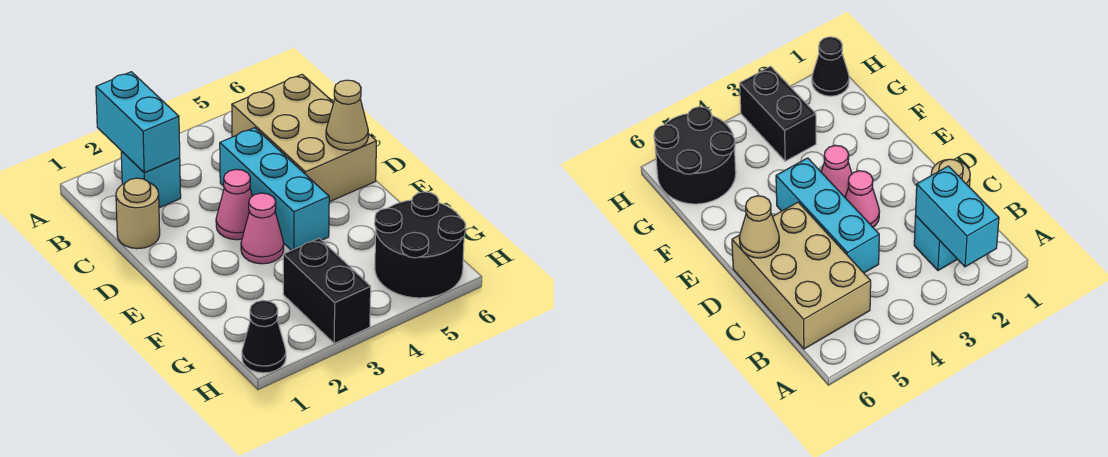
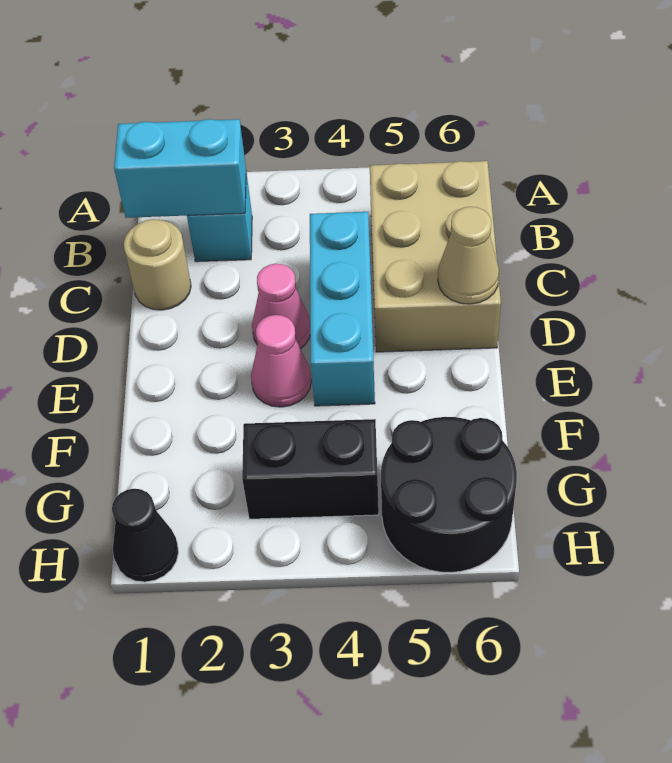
cyan brick A2:B2 level 2 -> cyan brick B1:B2 level 2
black brick G3:H3 level 1 -> black brick G3:G4 level 1

